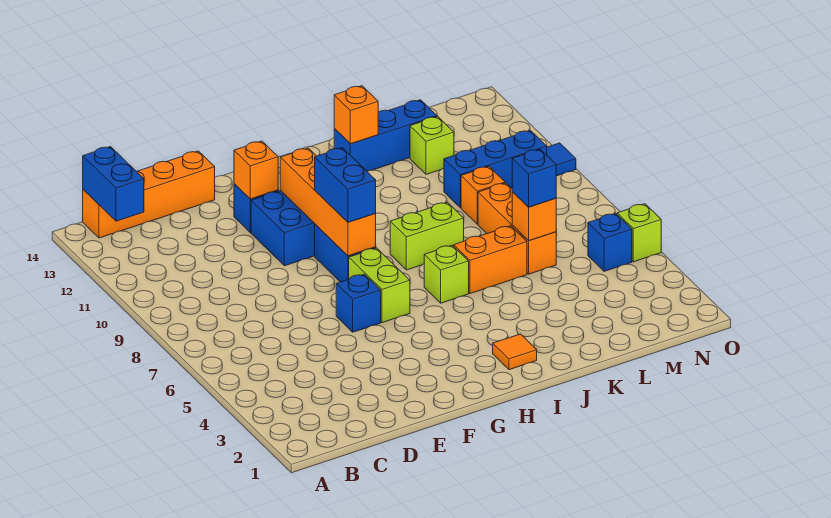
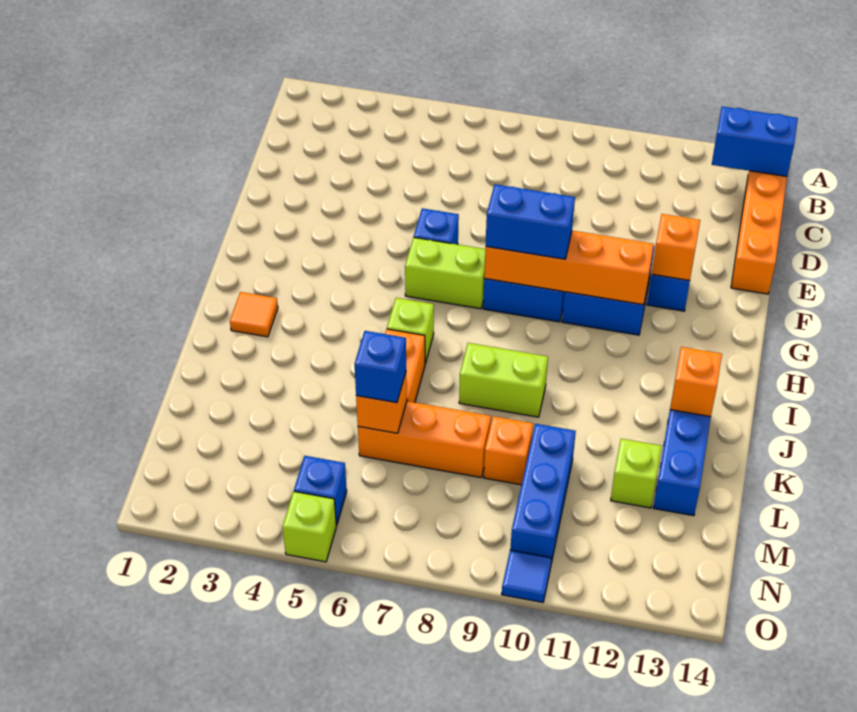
lime brick I8:J8 level 1 -> lime brick J8:J9 level 1

